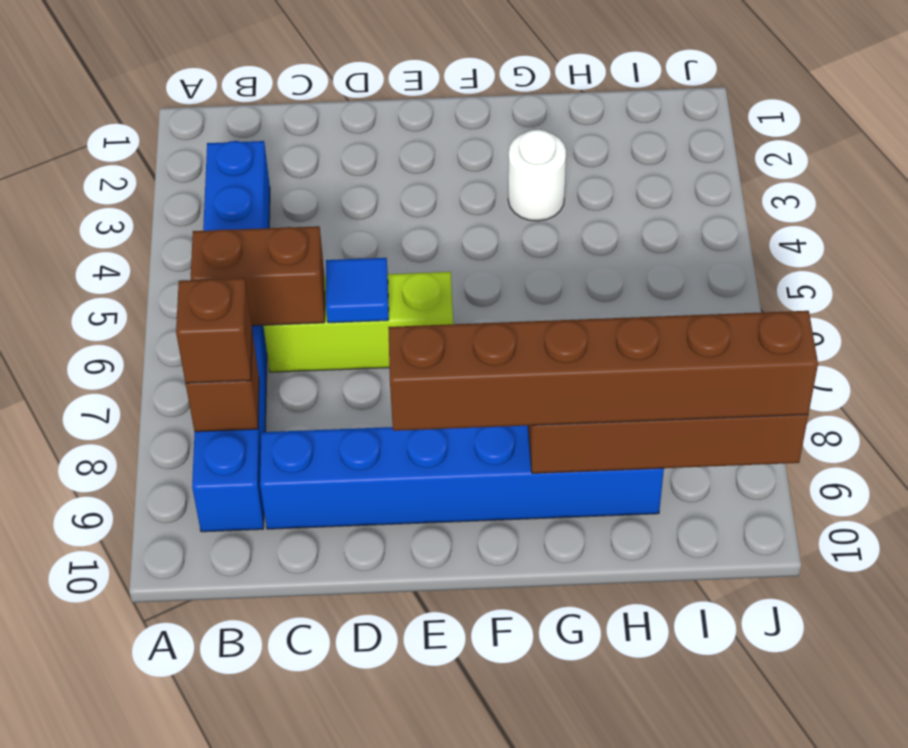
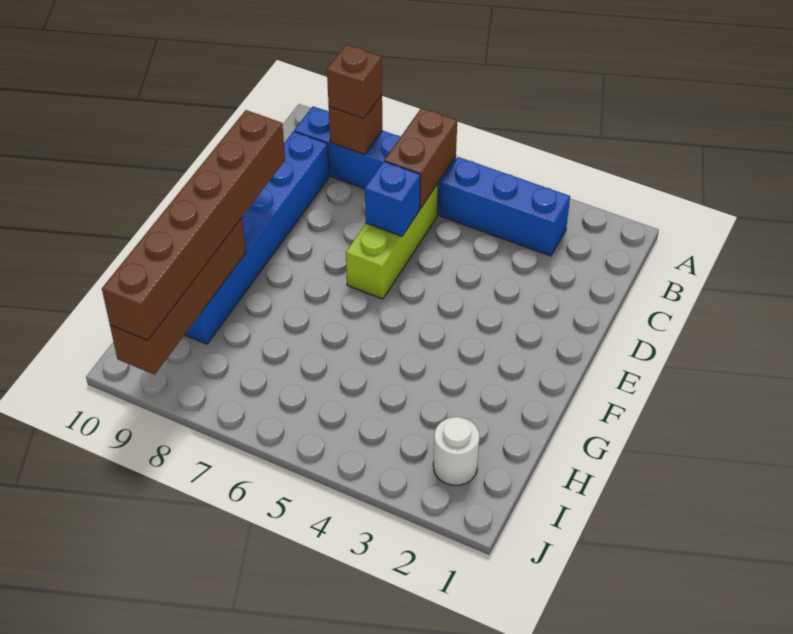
blue tile D6 level 2 -> blue brick D6 level 2
white round brick G3 level 1 -> white round brick I2 level 1

